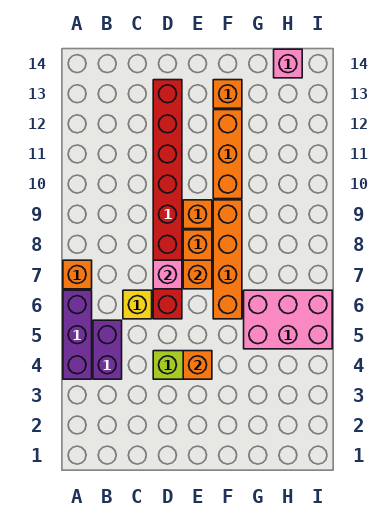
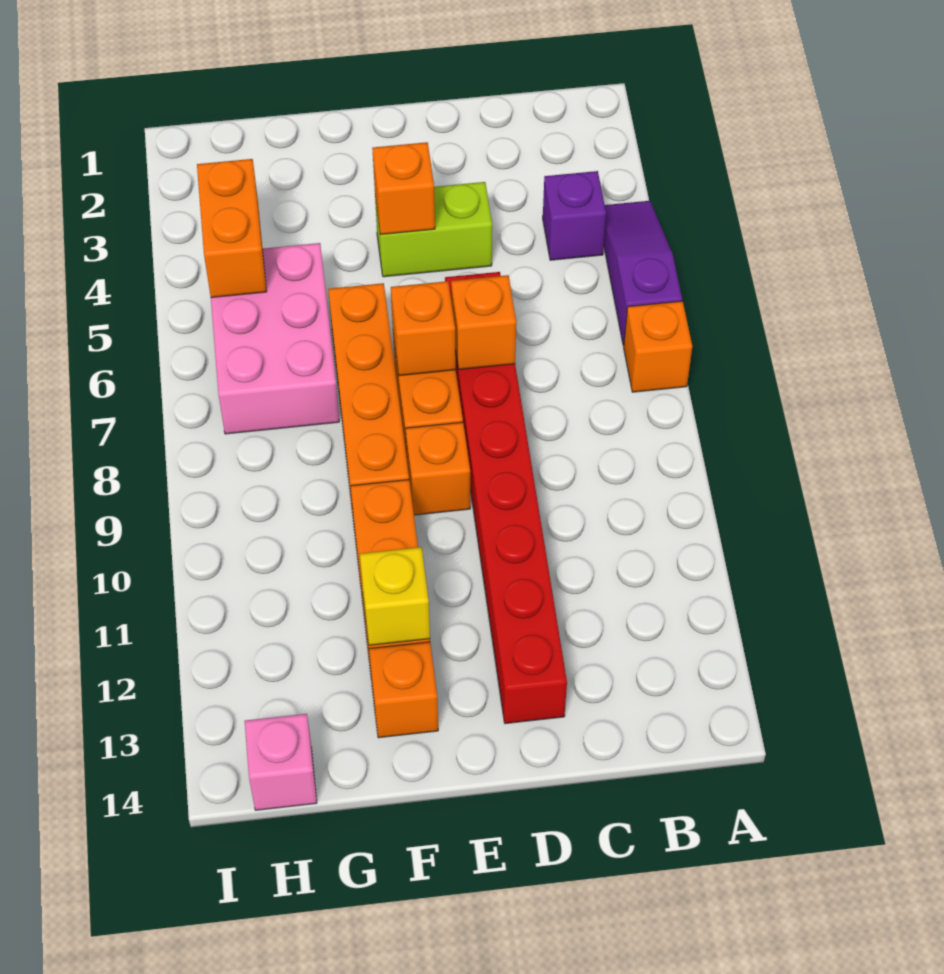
purple brick A4:A6 level 1 -> purple slope A4:A6 level 1 top 6
purple brick B4:B5 level 1 -> purple brick B4 level 1
yellow brick C6 level 1 -> yellow brick F12 level 2
pink brick D7 level 2 -> orange brick D7 level 2
pink brick G5:I6 level 1 -> pink brick G5:H7 level 1
none -> orange brick H4:H5 level 2

